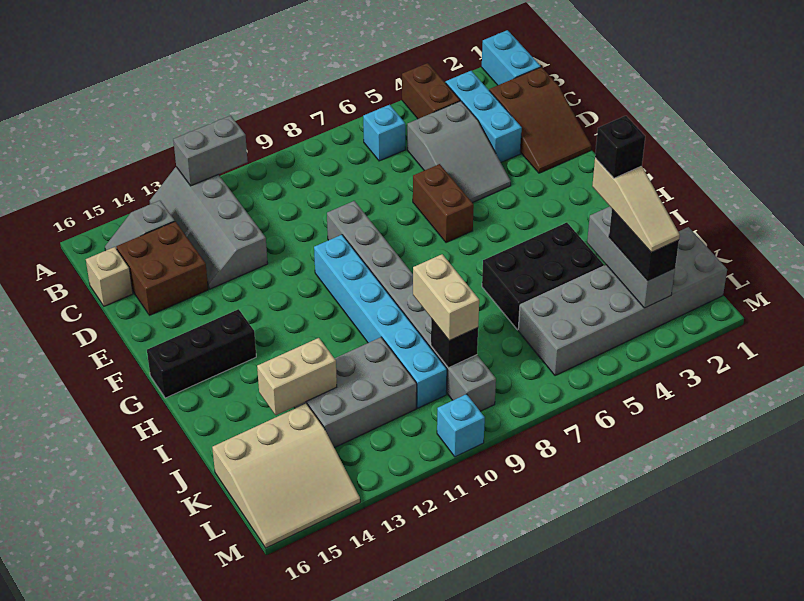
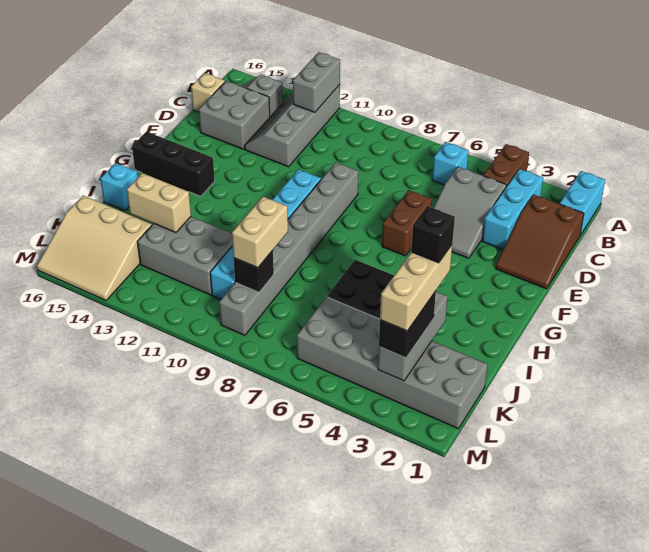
grey brick A11:A12 level 2 -> grey brick A12:B12 level 2
brown brick C14:D15 level 1 -> grey brick C14:D15 level 1
tan slope J3:L3 level 4 top J -> tan brick J3:L3 level 4
cyan brick M10 level 1 -> cyan brick I16 level 1

